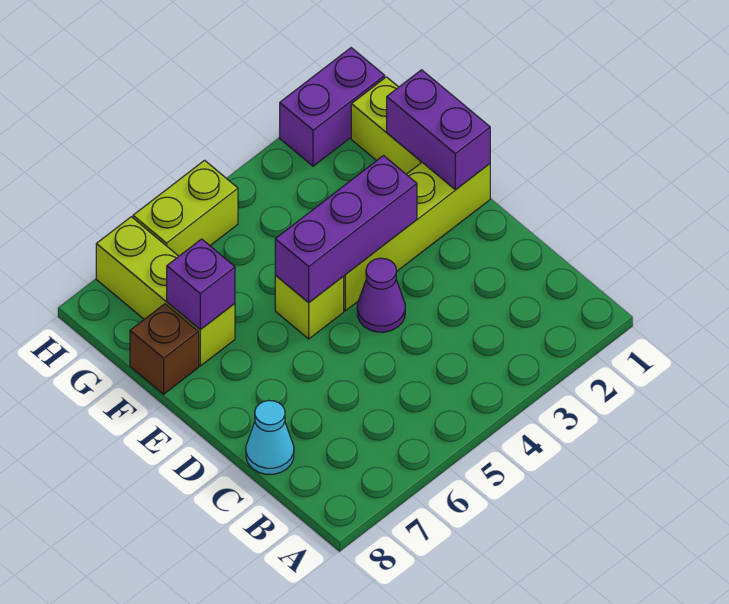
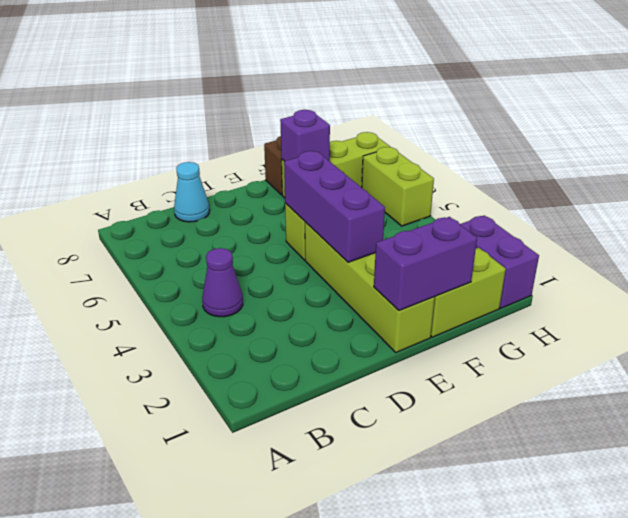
purple cone D4 level 1 -> purple cone B4 level 1

